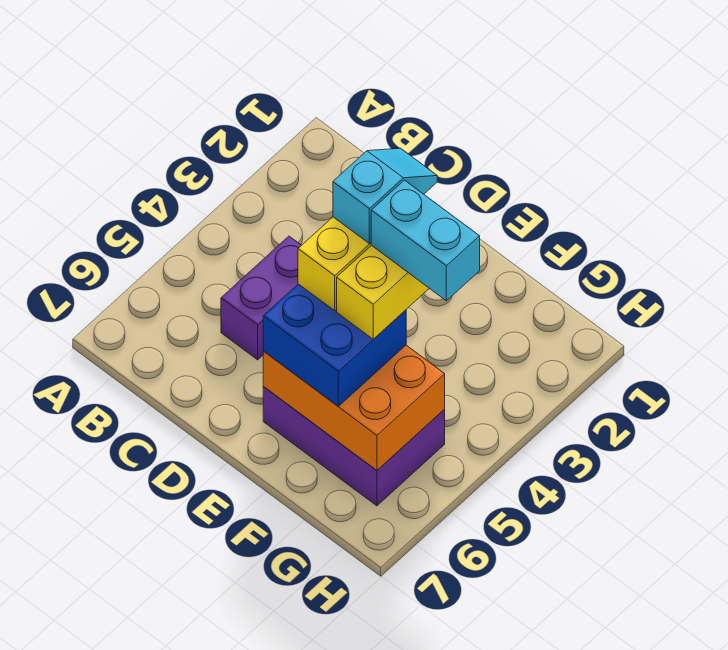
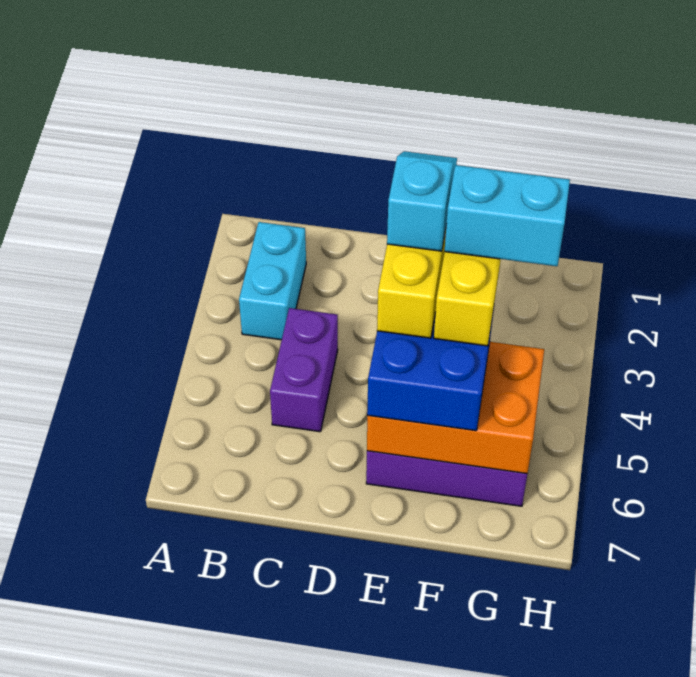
none -> cyan brick B2:B3 level 1

